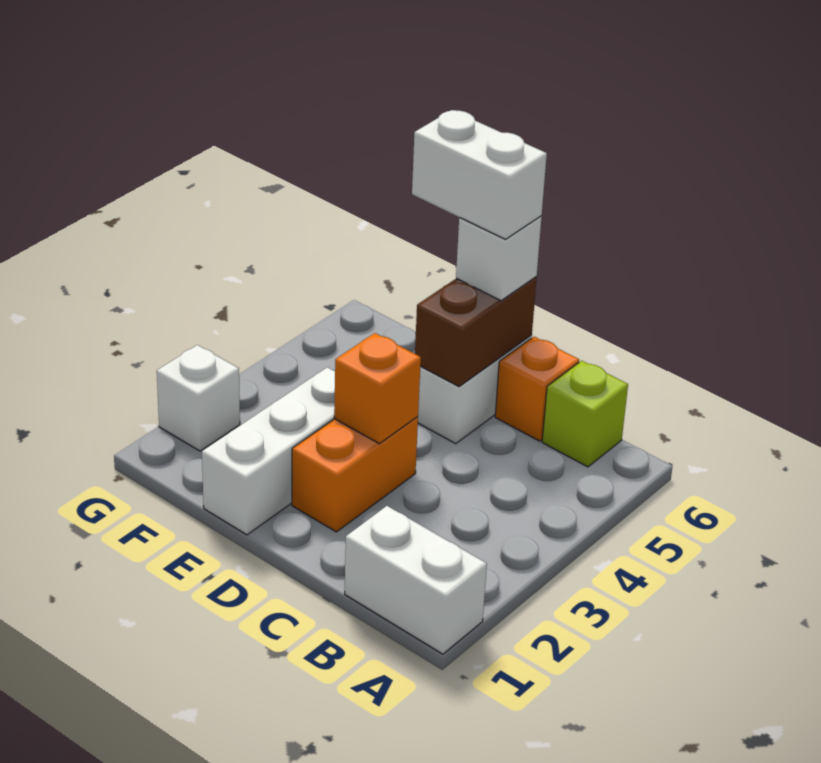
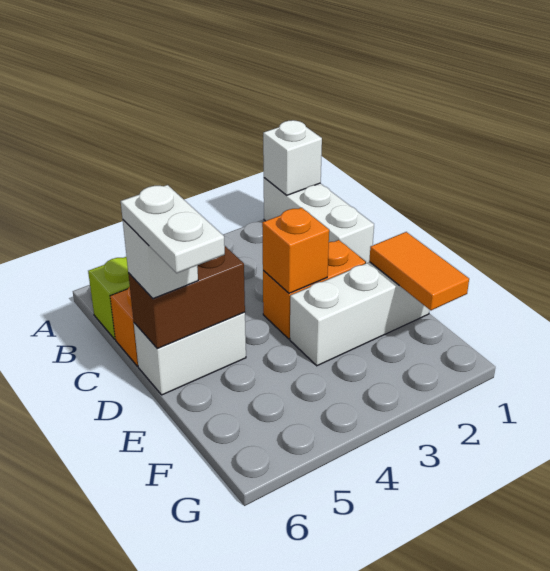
white brick A1:B1 level 1 -> white brick A1:C1 level 1
white brick D6:E6 level 4 -> white plate D6:E6 level 4
none -> orange tile E1:F1 level 2
white brick G2 level 1 -> white brick A1 level 2

